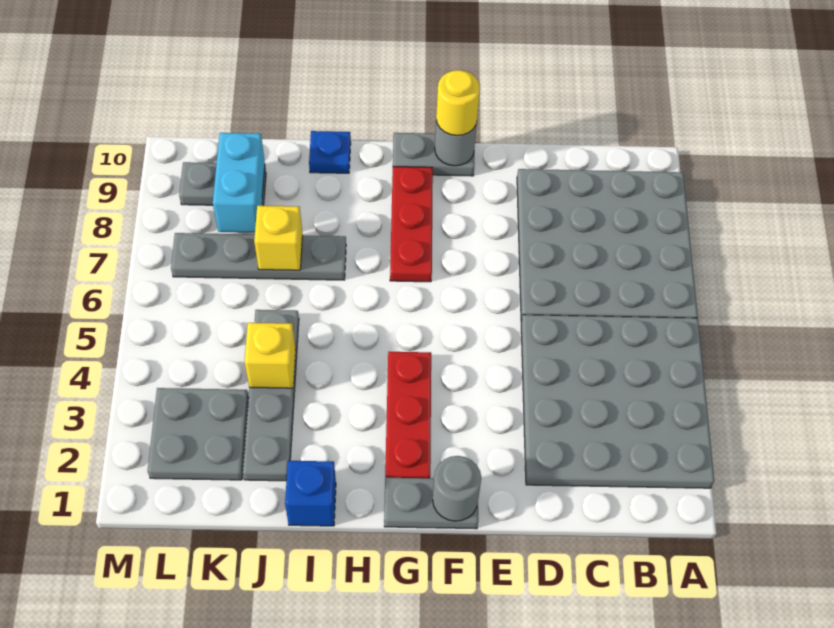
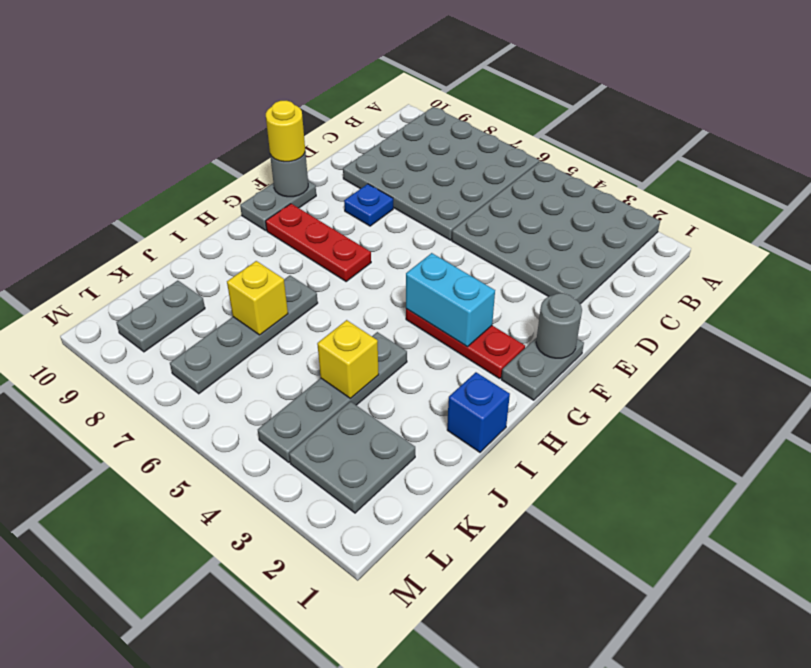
blue plate I10 level 1 -> blue plate E8 level 1
grey plate J2:J5 level 1 -> grey plate I4:L4 level 1
cyan brick K8:K9 level 2 -> cyan brick G3:G4 level 2

